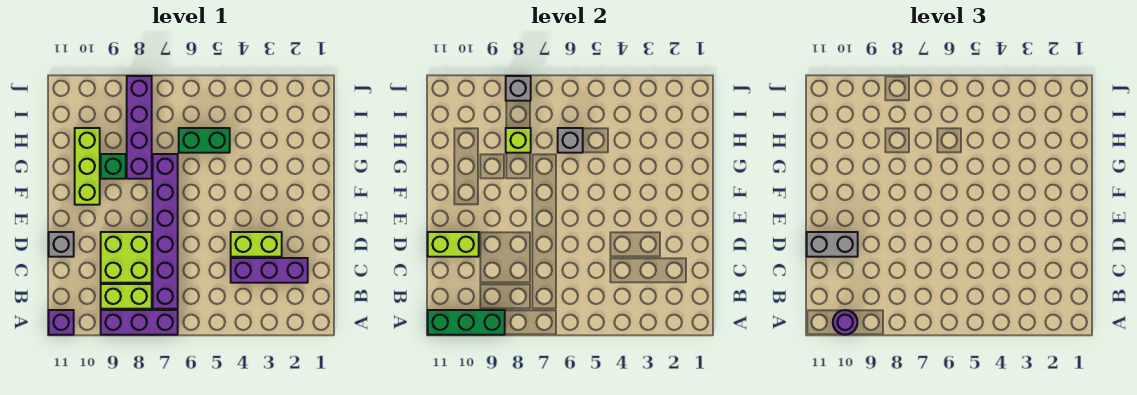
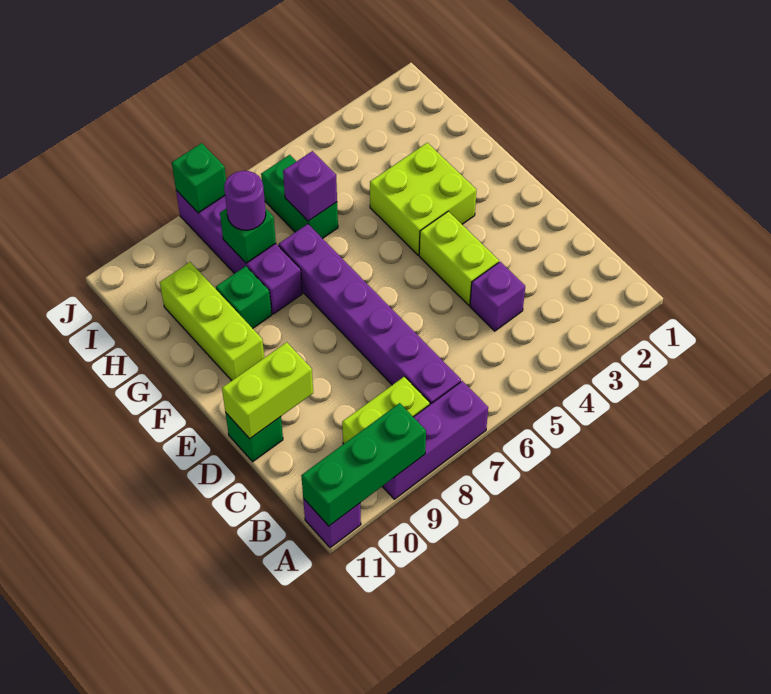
purple round brick A10 level 3 -> purple round brick H8 level 3
purple brick C2:C4 level 1 -> purple brick C4 level 1
lime brick C8:D9 level 1 -> lime brick F3:G4 level 1
lime brick D3:D4 level 1 -> lime brick D4:E4 level 1
grey brick D10:D11 level 3 -> none
grey brick D11 level 1 -> green brick D11 level 1
green brick H5:H6 level 1 -> green brick H6:I6 level 1
grey brick H6 level 2 -> purple brick H6 level 2
lime brick H8 level 2 -> green brick H8 level 2
grey brick J8 level 2 -> green brick J8 level 2

